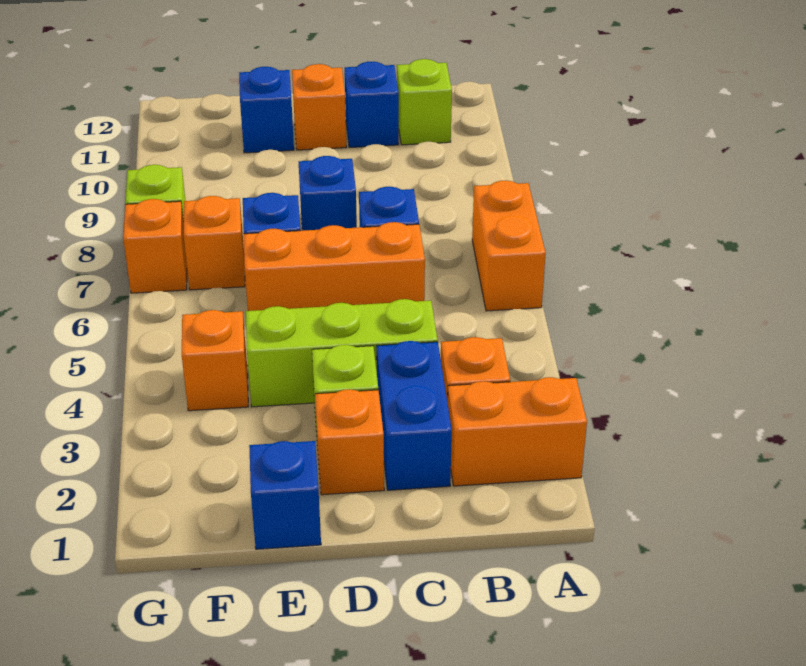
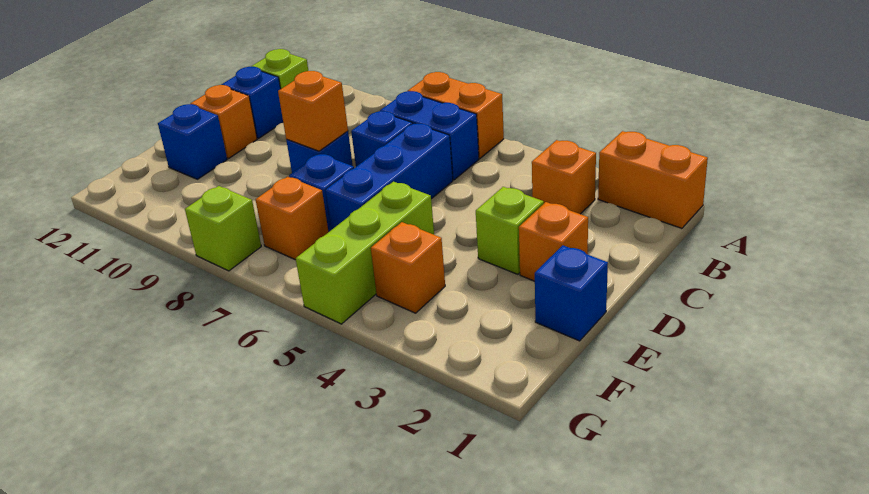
orange brick A2:B2 level 1 -> orange brick A1:A2 level 1
blue brick C2:C3 level 1 -> blue brick B6:B7 level 1
lime brick C4:E4 level 1 -> lime brick E5:G5 level 1
orange brick C6:E6 level 1 -> blue brick C6:E6 level 1
orange brick G7 level 1 -> orange brick D8 level 2

